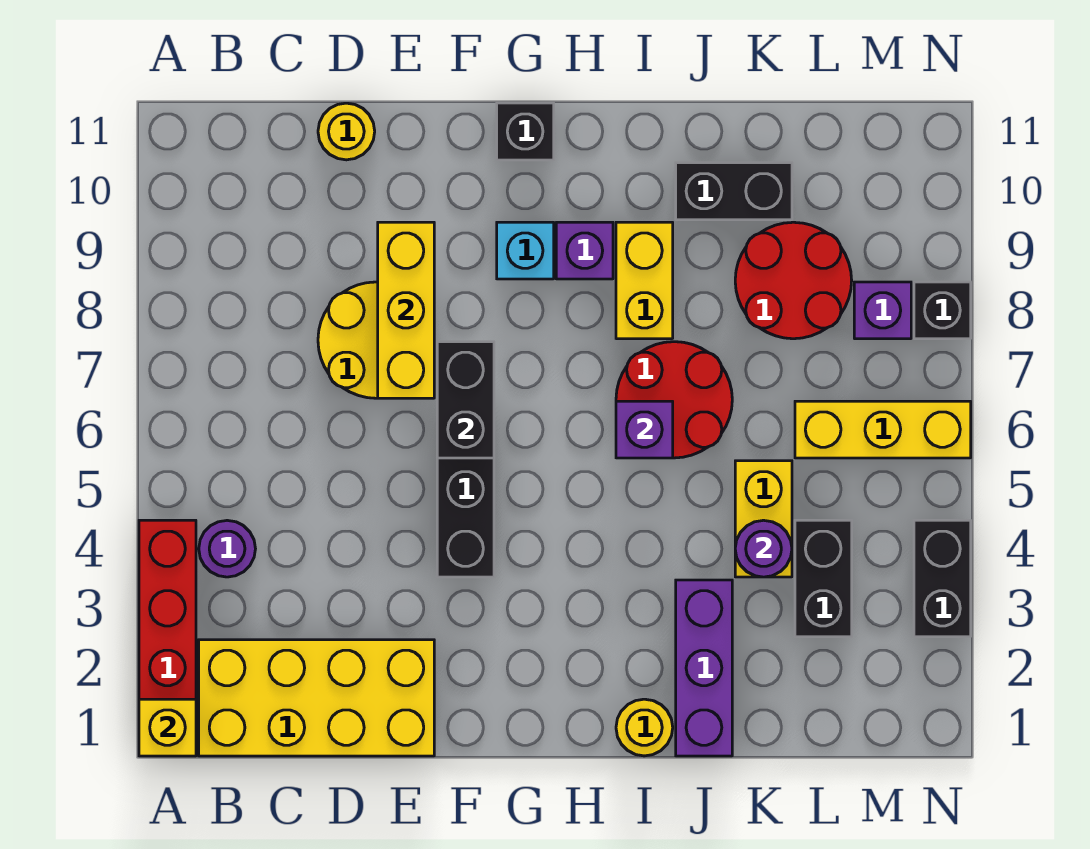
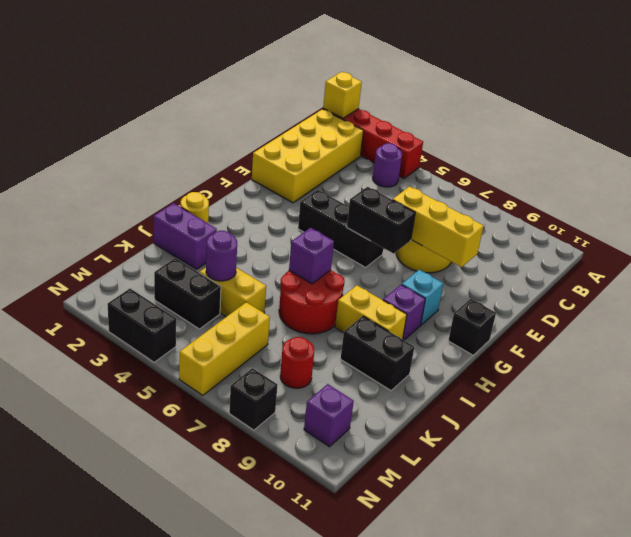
yellow round brick D11 level 1 -> none
purple brick J1:J3 level 1 -> purple brick J1:J2 level 1
black brick J10:K10 level 1 -> black brick J9:J10 level 1
red round brick K8:L9 level 1 -> red round brick L8 level 1
purple brick M8 level 1 -> purple brick M10 level 1

